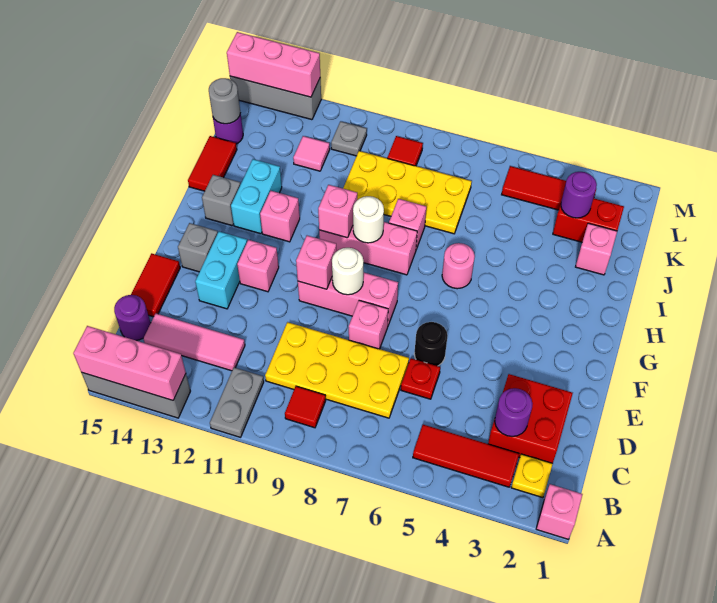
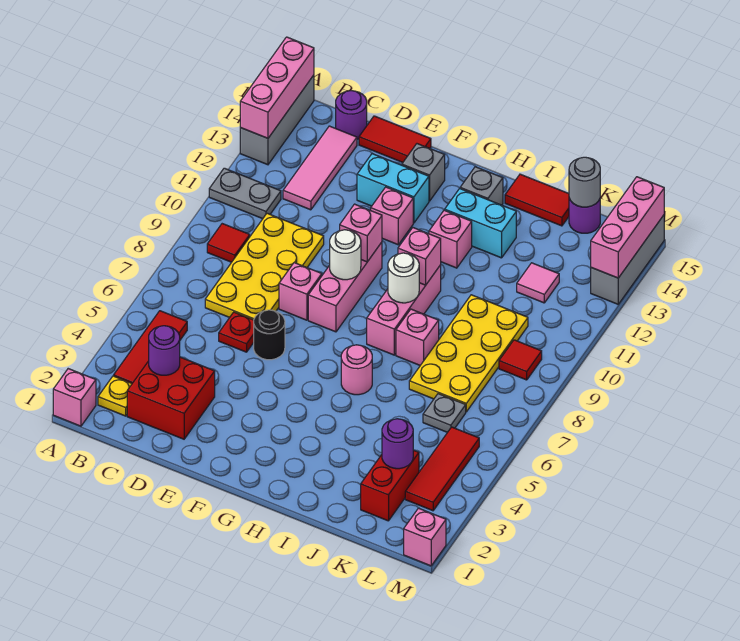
pink brick J2 level 1 -> pink brick M1 level 1
grey plate L11 level 1 -> grey plate K6 level 1

